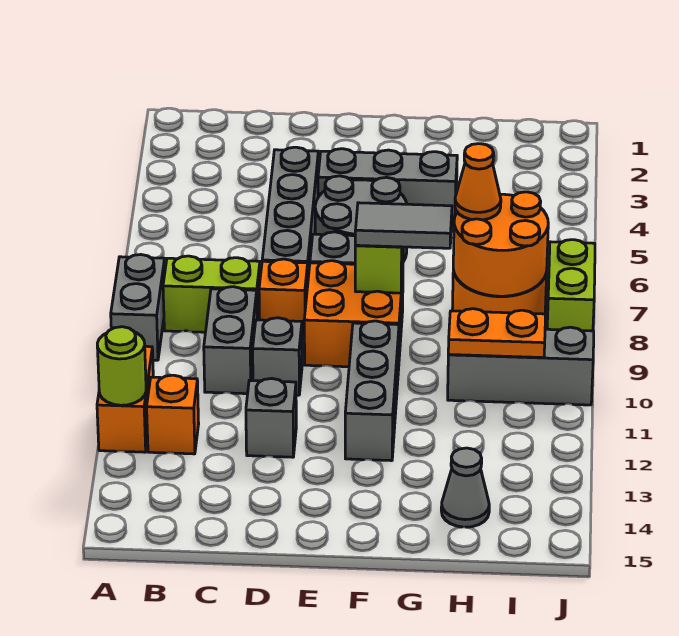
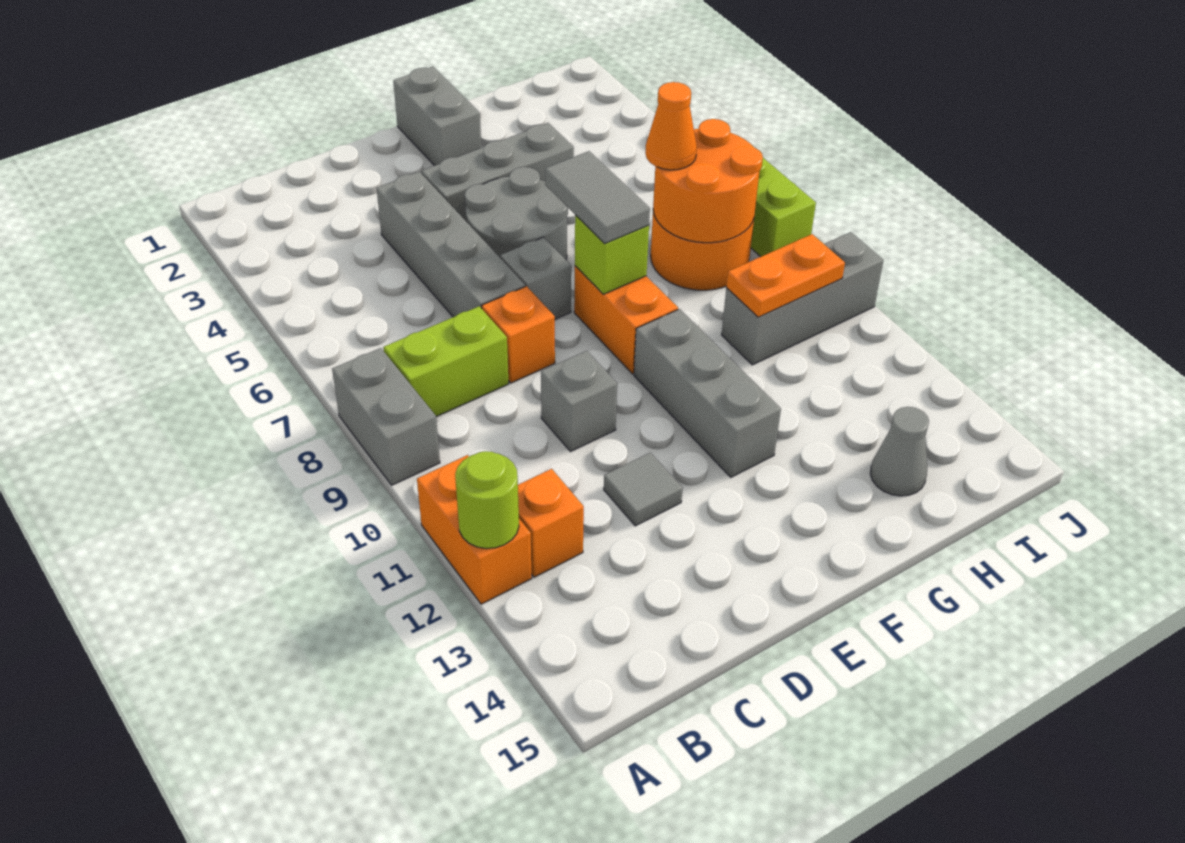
grey brick C9:C10 level 1 -> grey brick F1:F2 level 1
grey brick D12 level 1 -> grey tile D12 level 1
orange brick E8:F9 level 1 -> orange brick F8:F9 level 1
grey tile F8:G8 level 3 -> grey tile F7:F8 level 3

